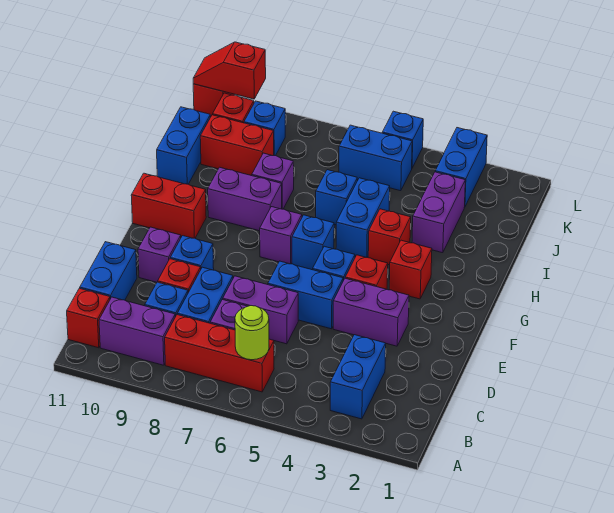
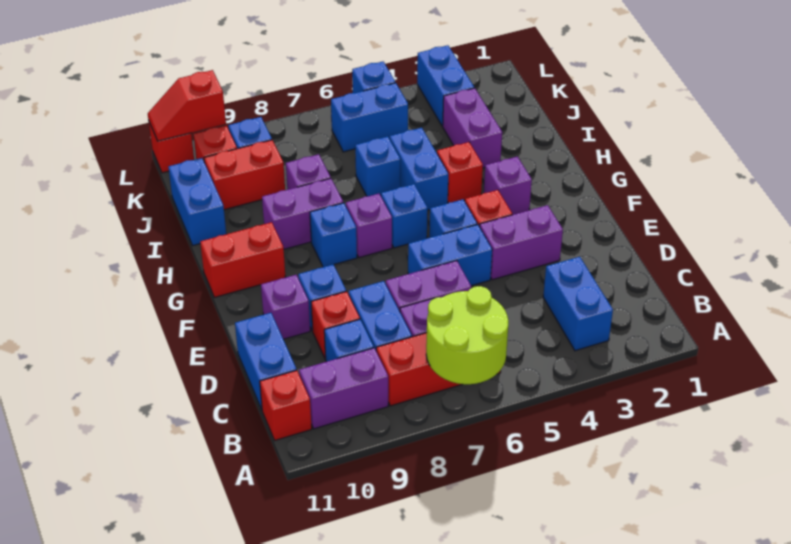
lime round brick B6 level 2 -> lime round brick A6:B7 level 2
red brick G3 level 1 -> purple brick G3 level 1
none -> blue brick G8 level 1

